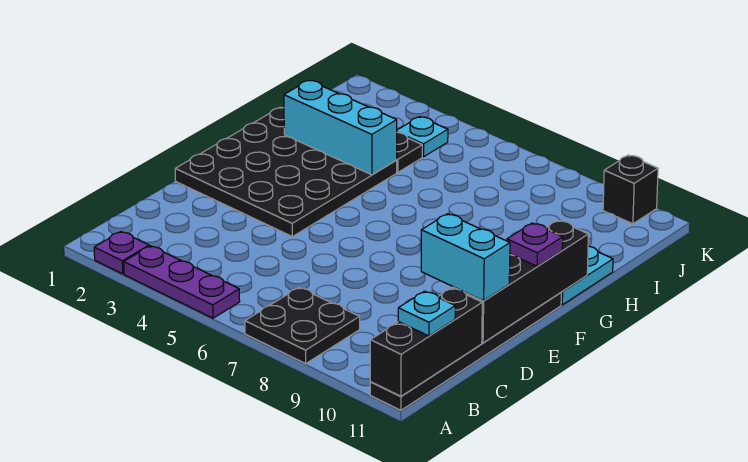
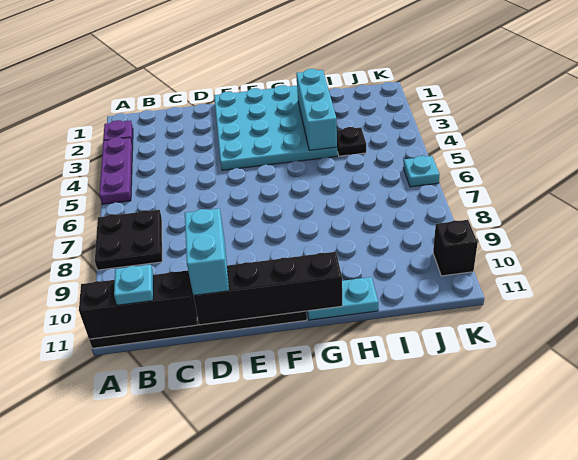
black plate E1:H4 level 1 -> cyan plate E1:H4 level 1
purple plate F11 level 3 -> none
cyan plate J4 level 1 -> cyan plate K6 level 1

